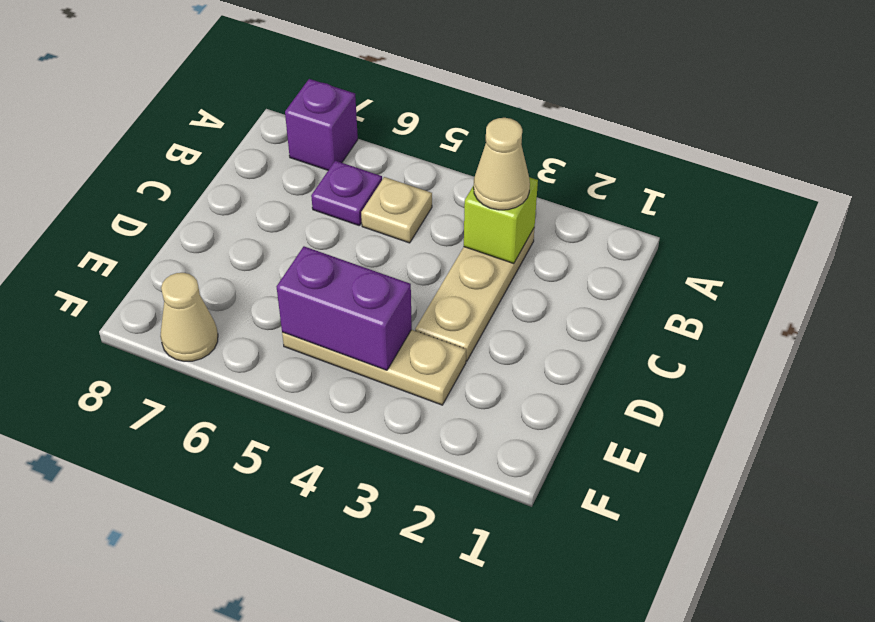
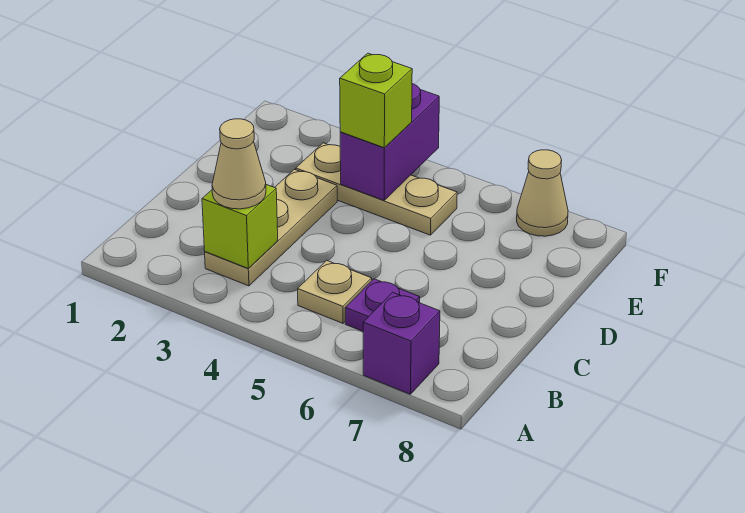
purple brick E4:E5 level 2 -> purple brick E4:F4 level 2
none -> lime brick E4 level 3

